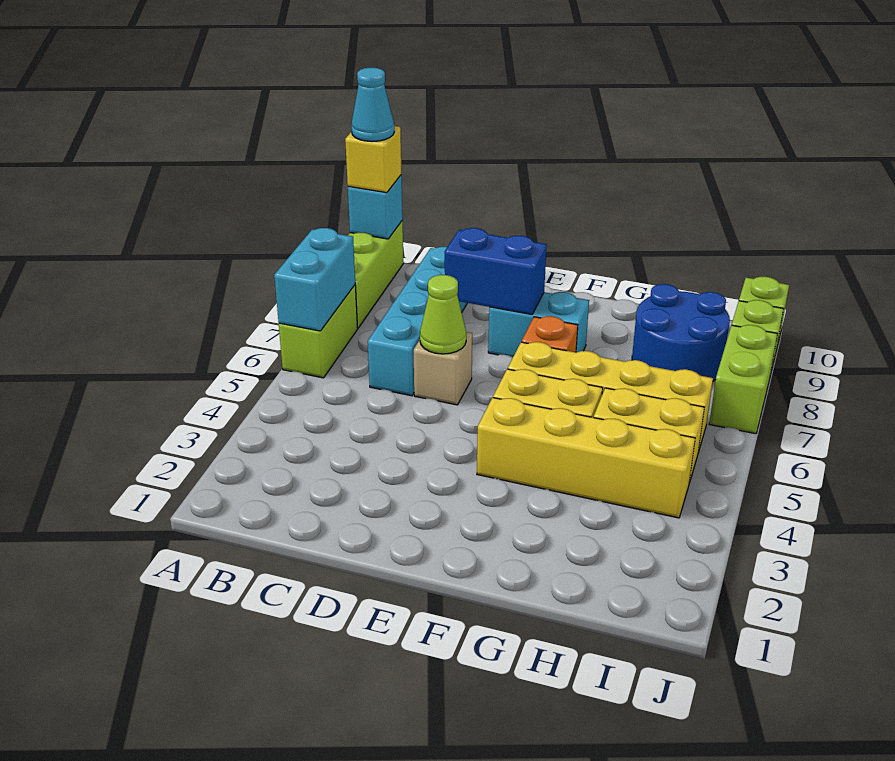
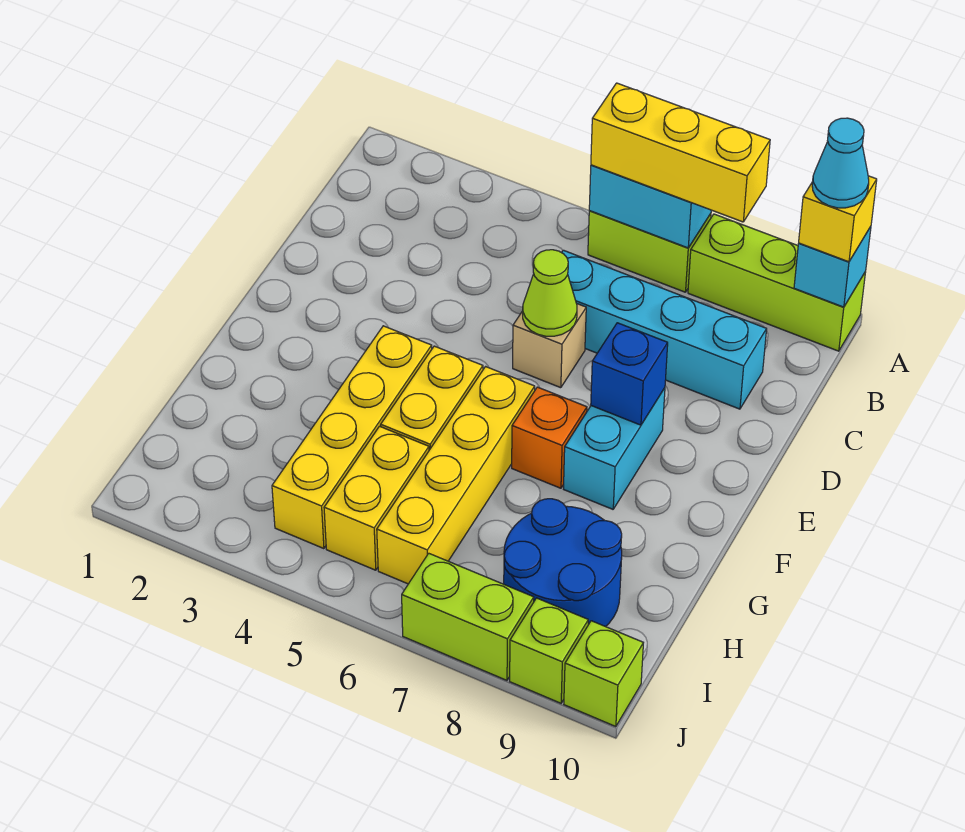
none -> yellow brick A6:A8 level 3
blue brick D8:E8 level 2 -> blue brick E8 level 2

